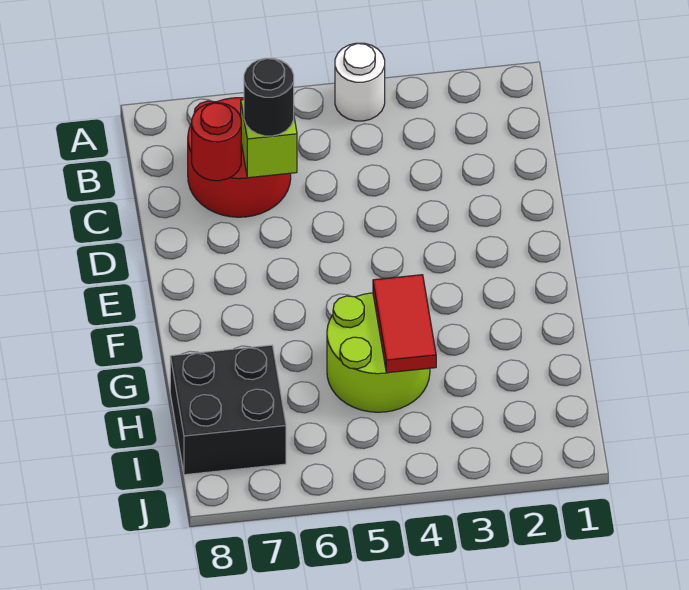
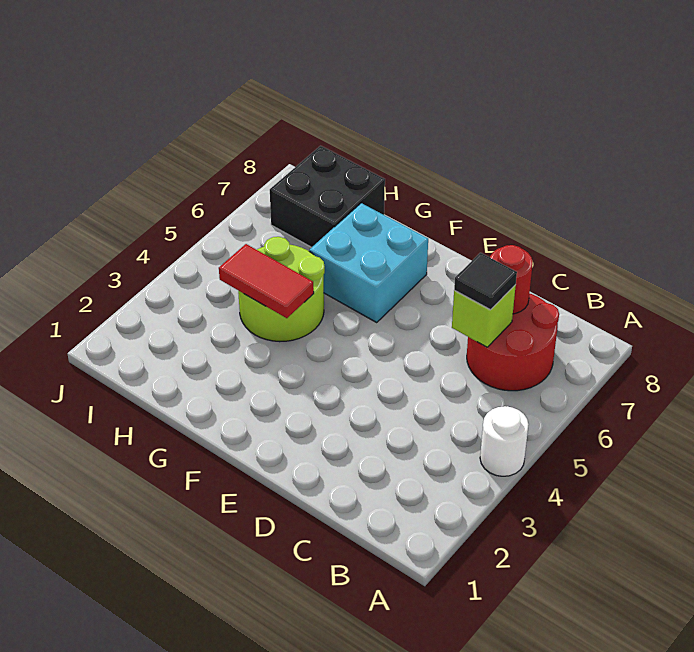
black round brick C6 level 3 -> black tile C6 level 3
none -> cyan brick F6:G7 level 1

